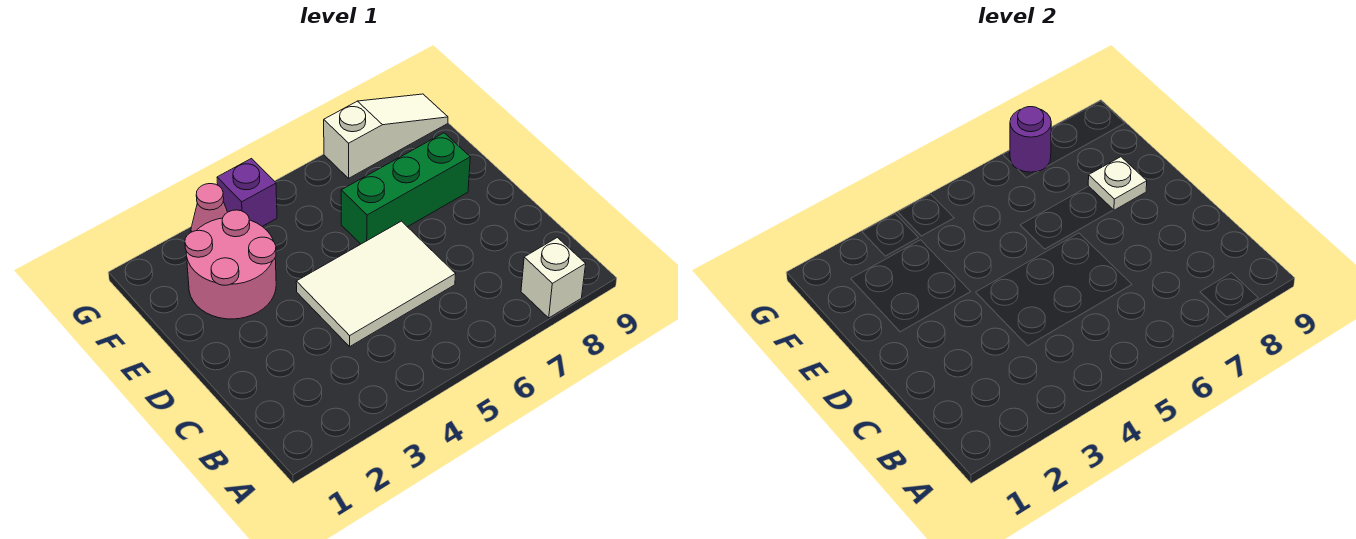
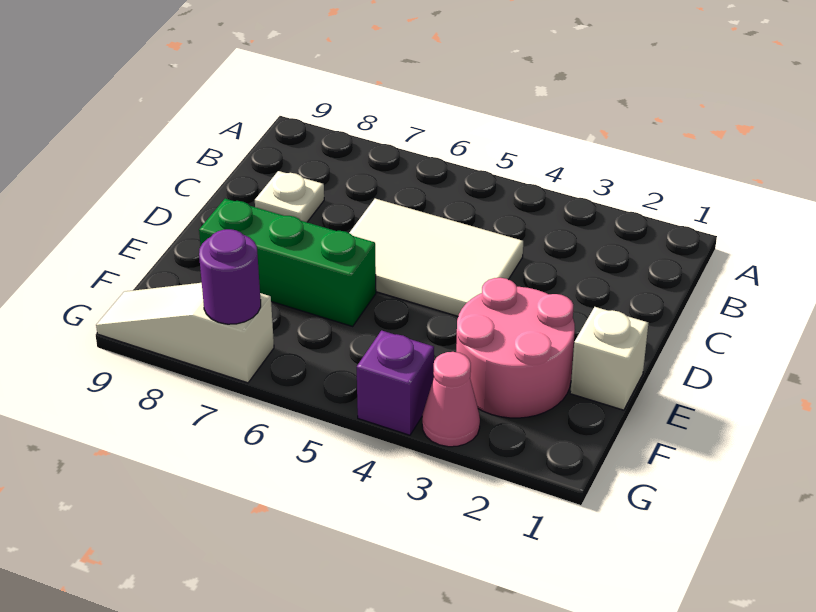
white brick A8 level 1 -> white brick E1 level 1
white plate E8 level 2 -> white plate C8 level 1

